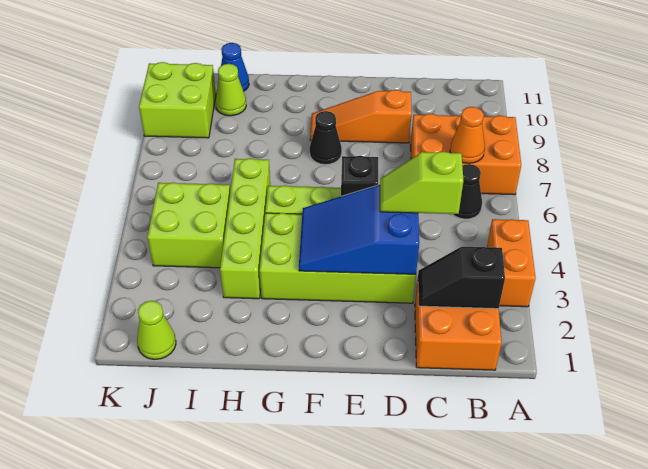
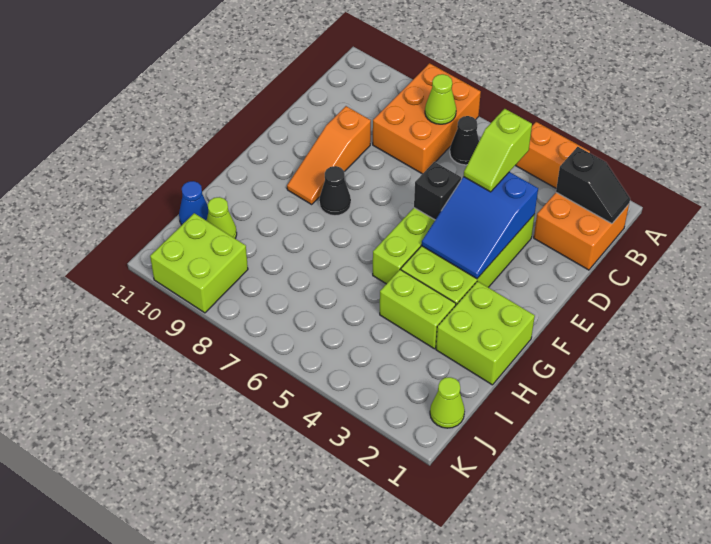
black slope B2:C2 level 2 top B -> black slope B1:B2 level 2 top 2
orange cone B7 level 2 -> lime cone B7 level 2
lime brick H3:H6 level 1 -> lime brick H3:H4 level 1
lime brick I4:J5 level 1 -> lime brick G1:H2 level 1

